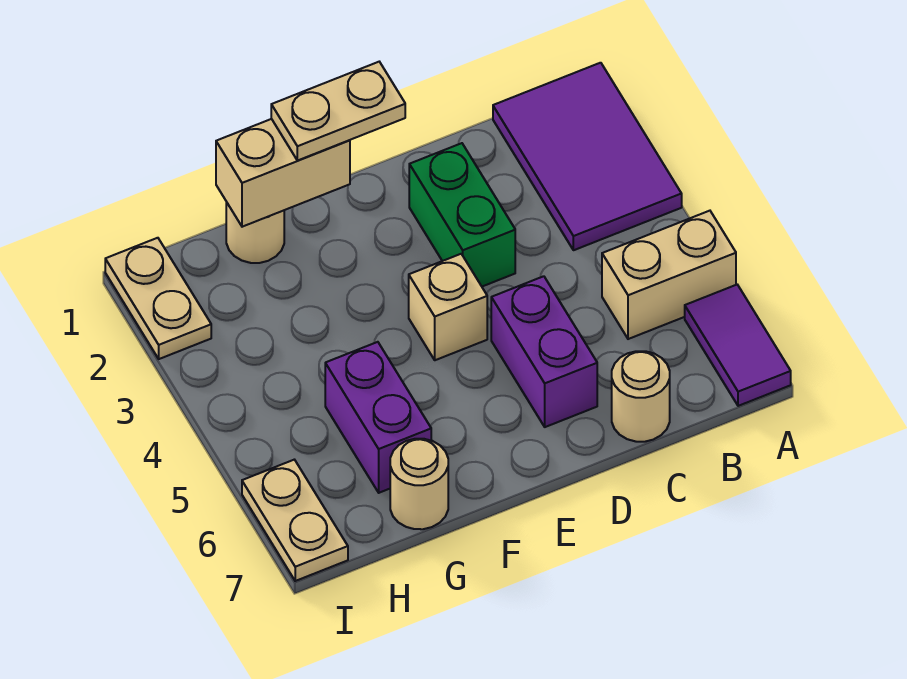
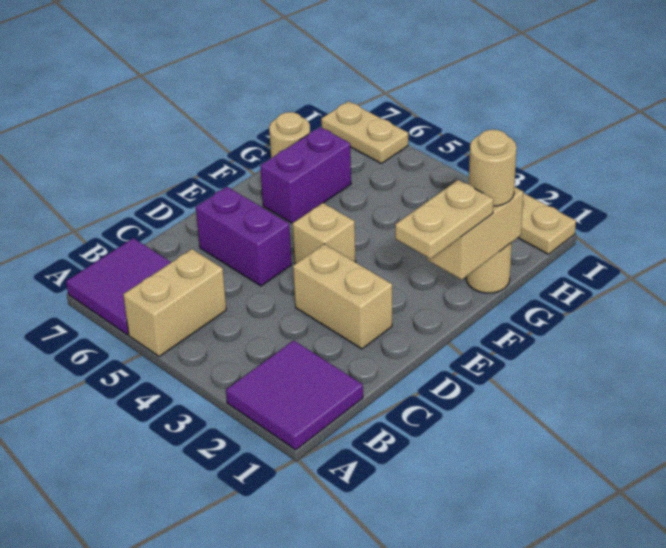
purple tile A1:B3 level 1 -> purple tile A1:B2 level 1
purple tile A6:A7 level 1 -> purple tile A6:B7 level 1
tan round brick C7 level 1 -> tan round brick G1 level 3
green brick D2:D3 level 1 -> tan brick D2:D3 level 1
purple brick G5:G6 level 1 -> purple brick F6:G6 level 1

